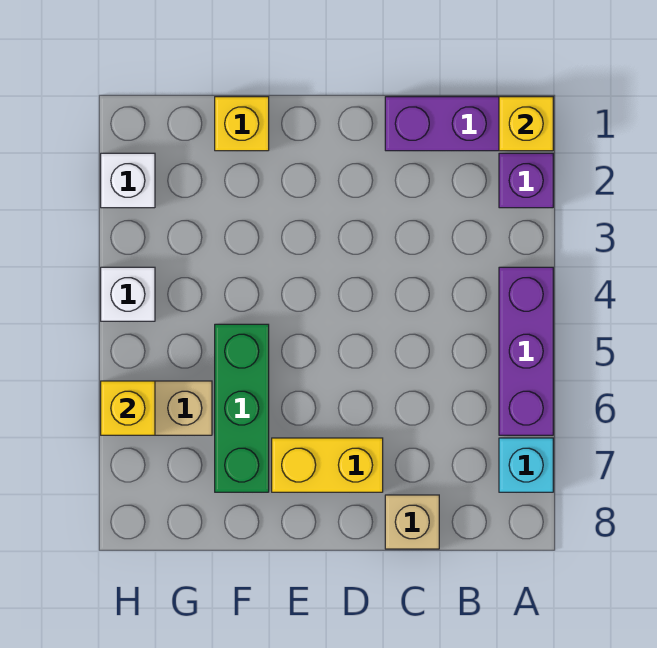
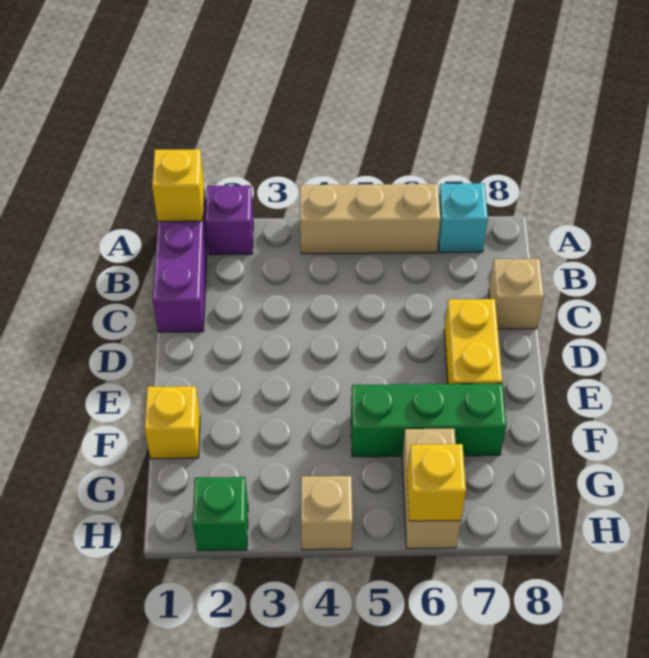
purple brick A4:A6 level 1 -> tan brick A4:A6 level 1
white brick H2 level 1 -> green brick H2 level 1
white brick H4 level 1 -> tan brick H4 level 1

